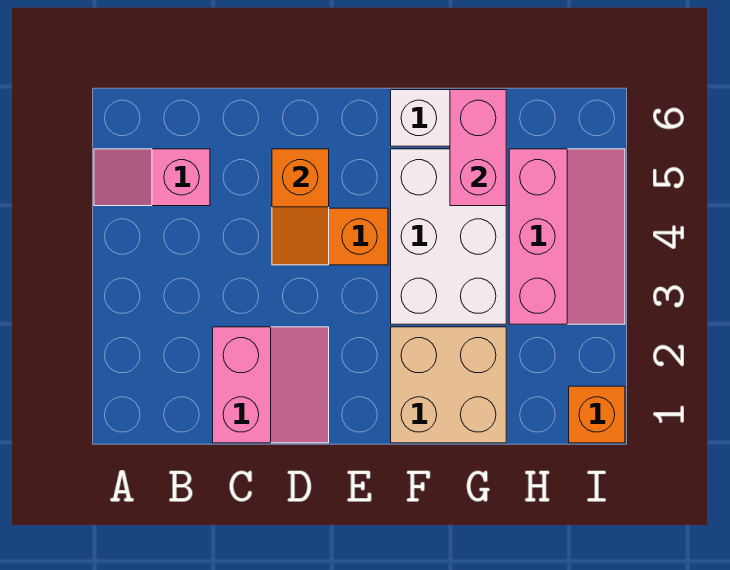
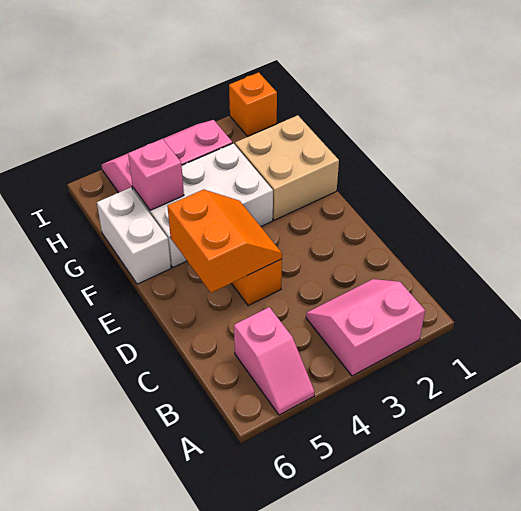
pink slope C1:D2 level 1 top C -> pink slope A2:B3 level 1 top A
orange slope D4:D5 level 2 top 5 -> orange slope D4:E5 level 2 top 5
pink brick G5:G6 level 2 -> pink brick G5 level 2

